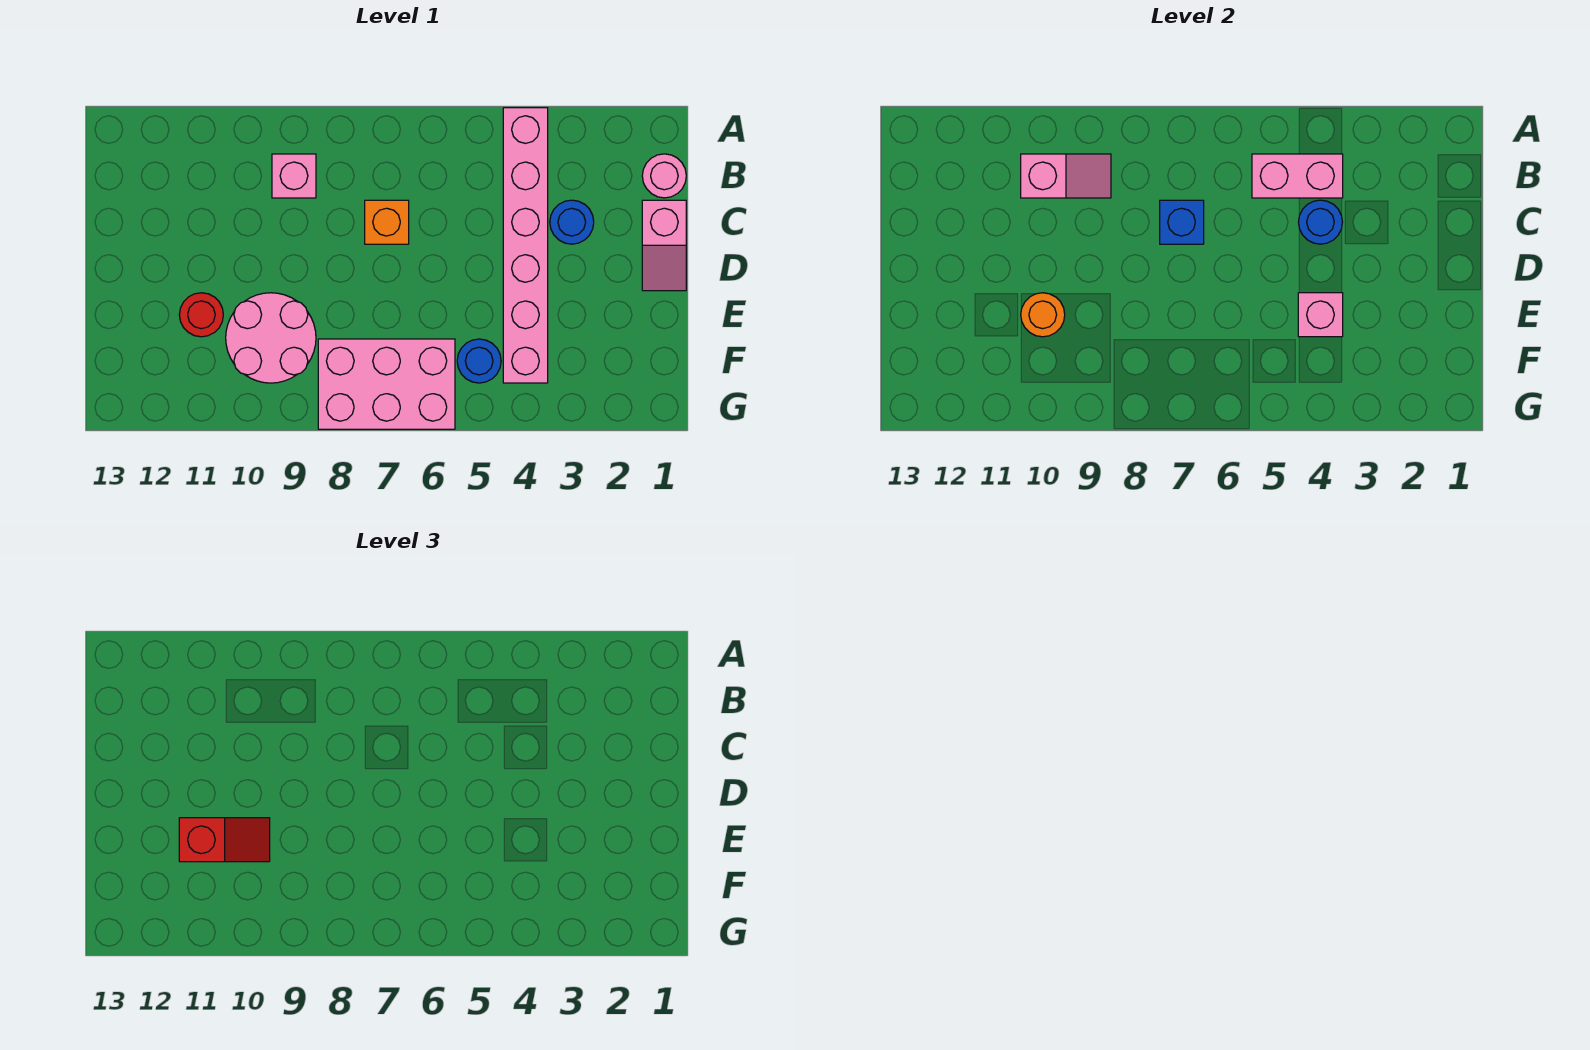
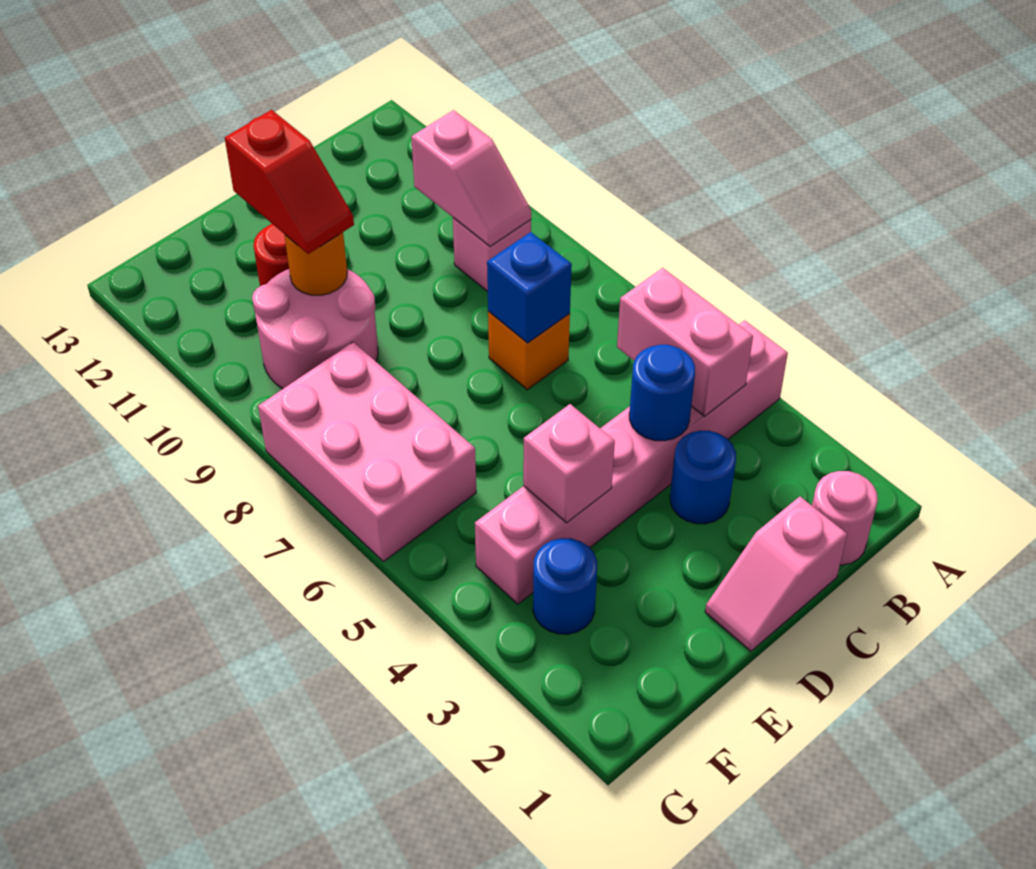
blue round brick F5 level 1 -> blue round brick F3 level 1

